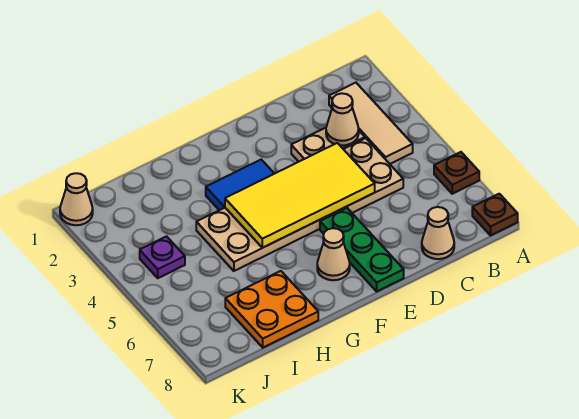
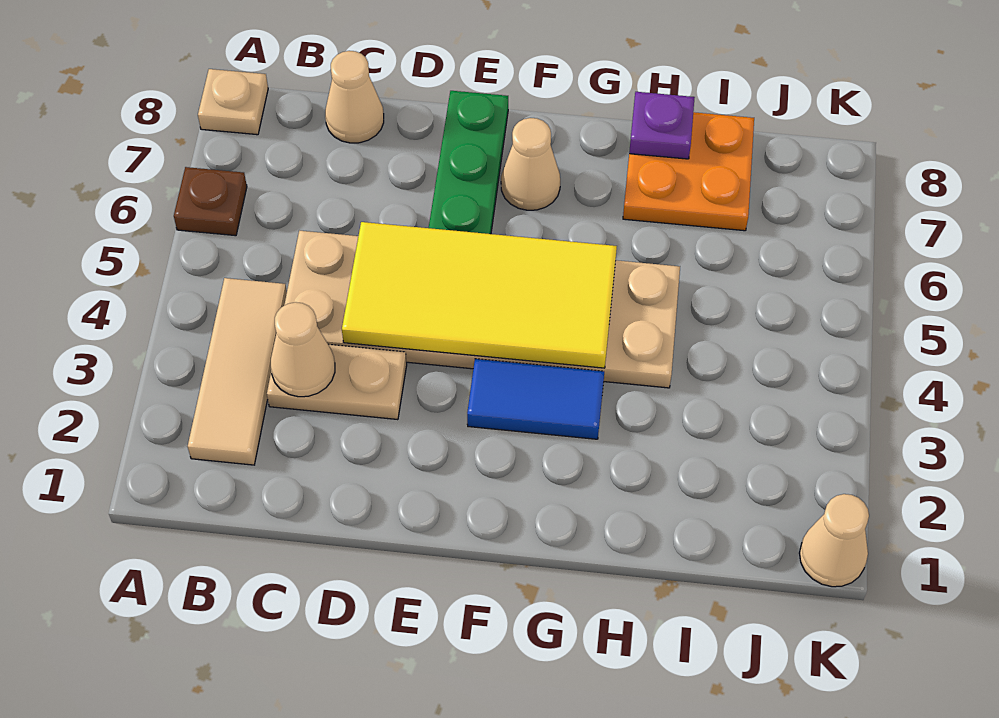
brown plate A8 level 1 -> tan plate A8 level 1
purple plate J4 level 1 -> purple plate H8 level 2

